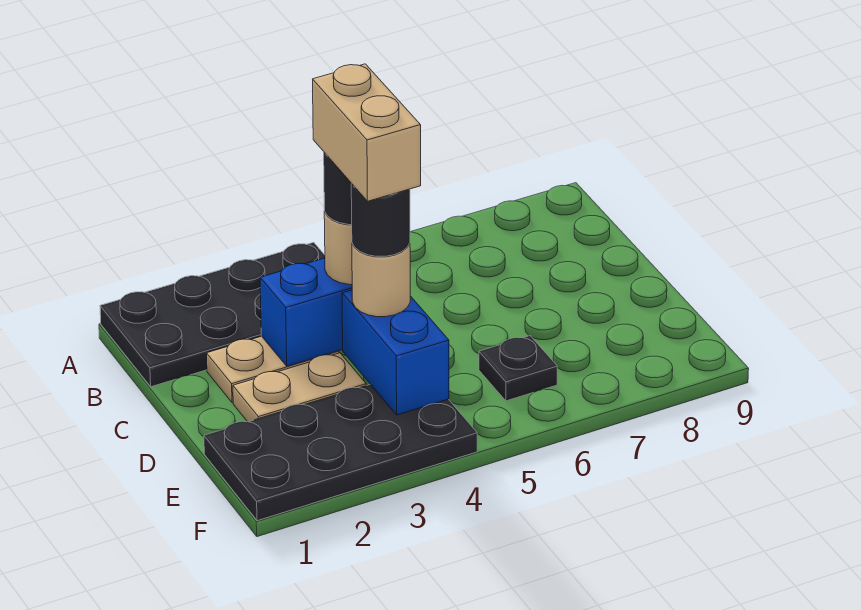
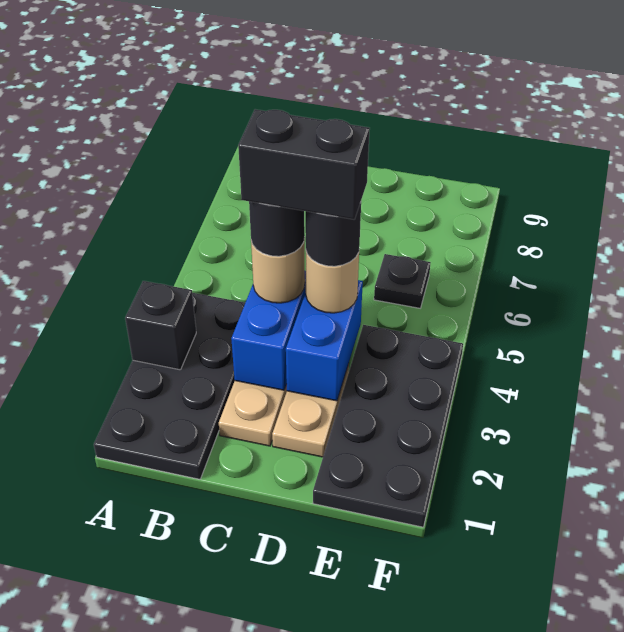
none -> black brick A3 level 2
tan brick C4:D4 level 5 -> black brick C4:D4 level 5
blue brick D4:E4 level 2 -> blue brick D3:D4 level 2

